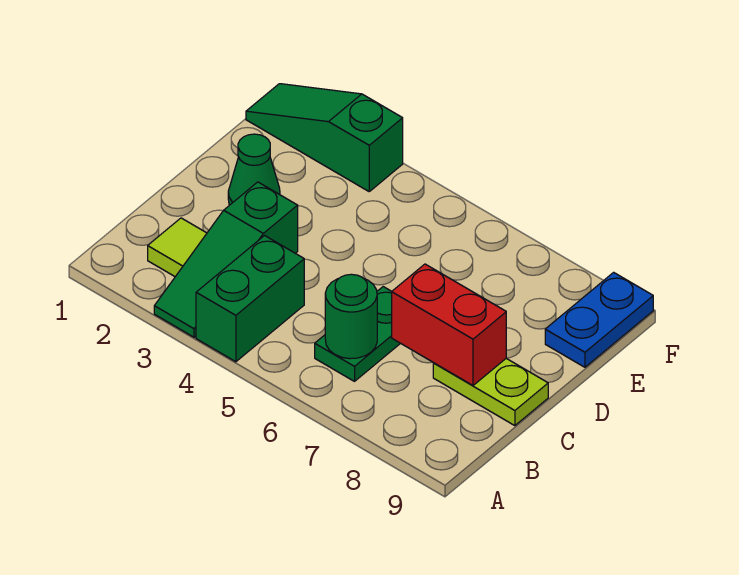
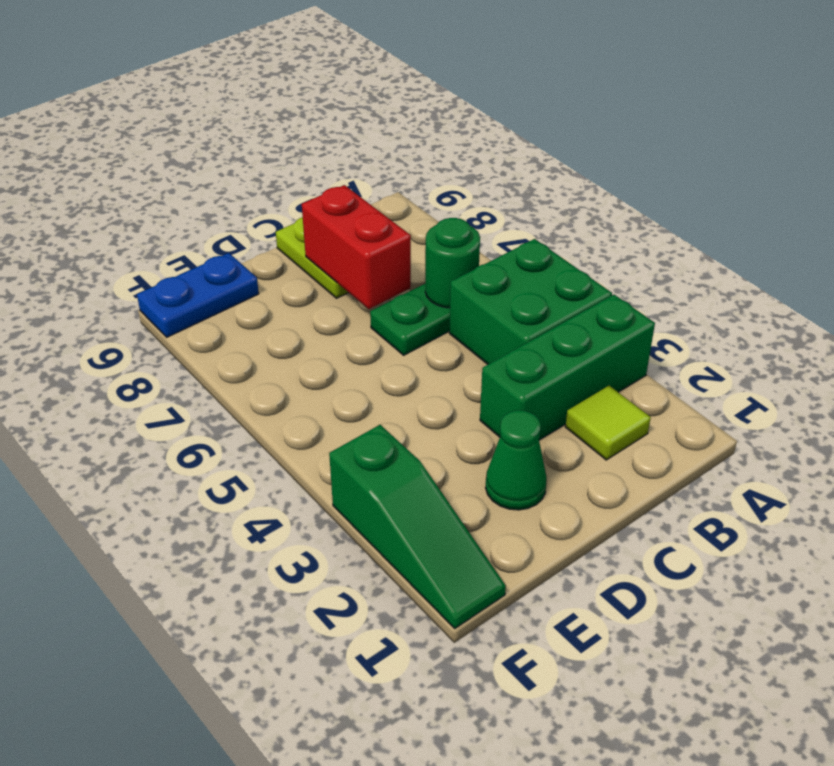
green slope A3:C3 level 1 top C -> green brick A3:C3 level 1
green brick A4:B4 level 1 -> green brick A4:B5 level 1

